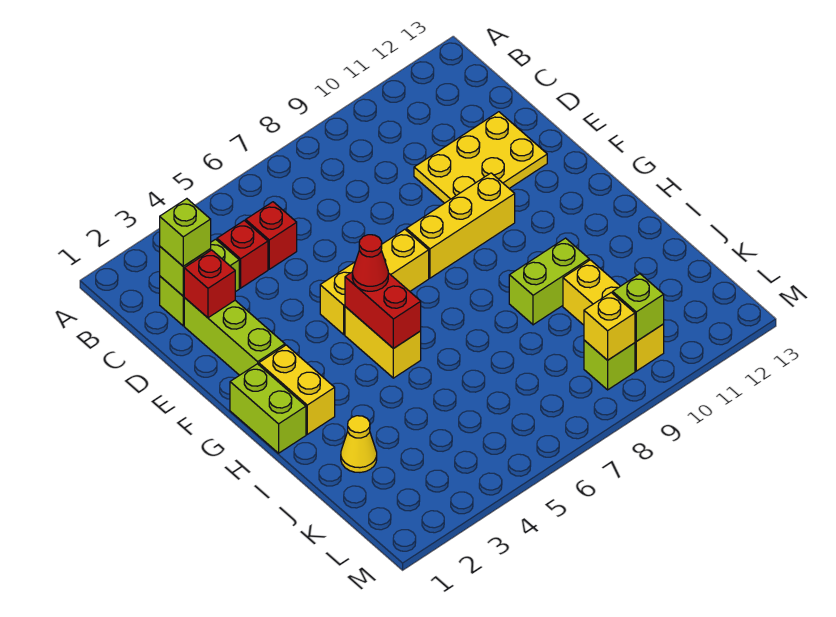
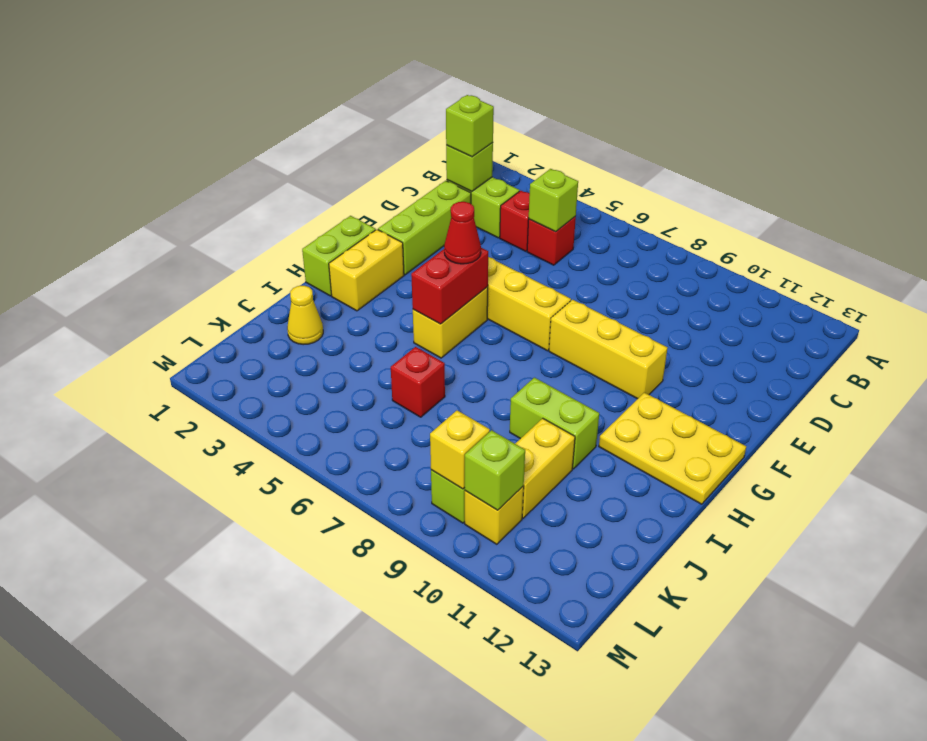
none -> lime brick C5 level 2
red brick D2 level 2 -> red brick J6 level 1
yellow plate D10:E12 level 1 -> yellow plate G11:H13 level 1

